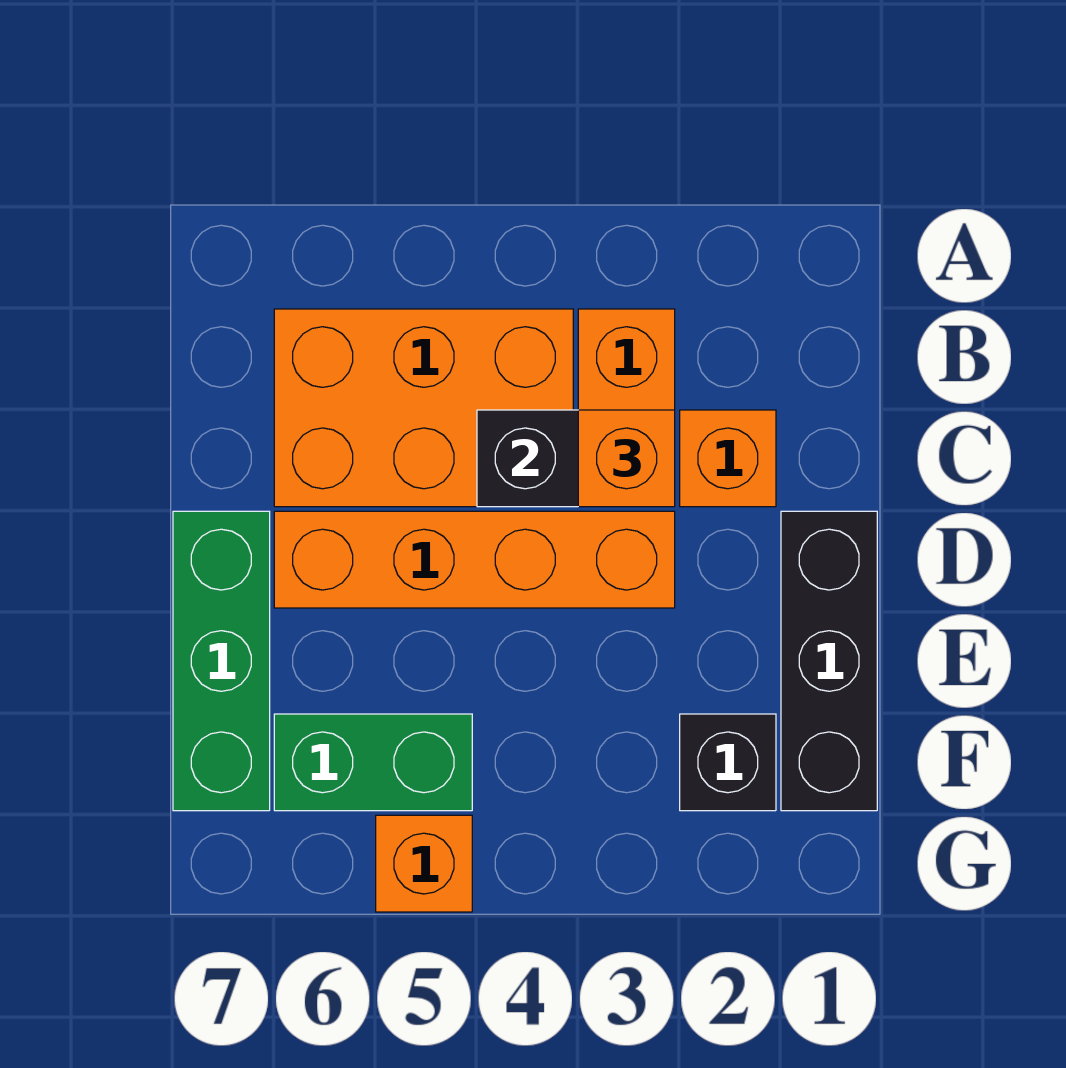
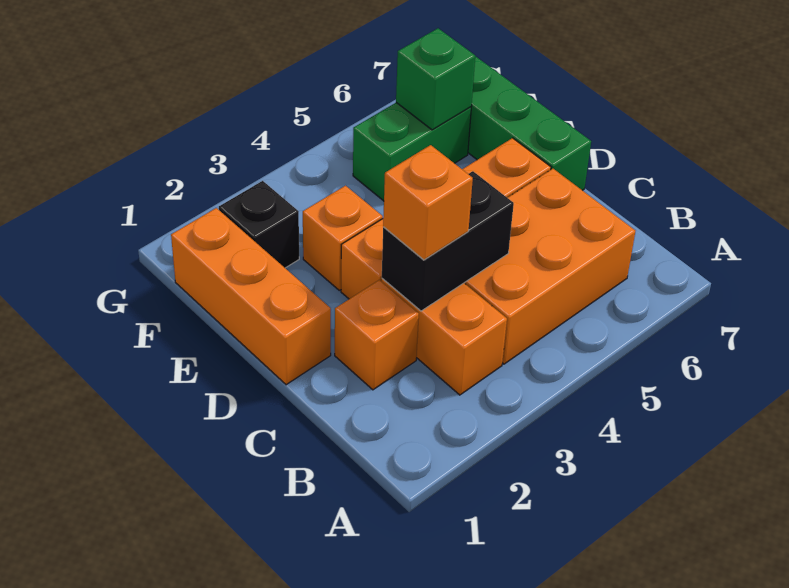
black brick D1:F1 level 1 -> orange brick D1:F1 level 1
none -> green brick F6 level 2
orange brick G5 level 1 -> orange brick E3 level 1

